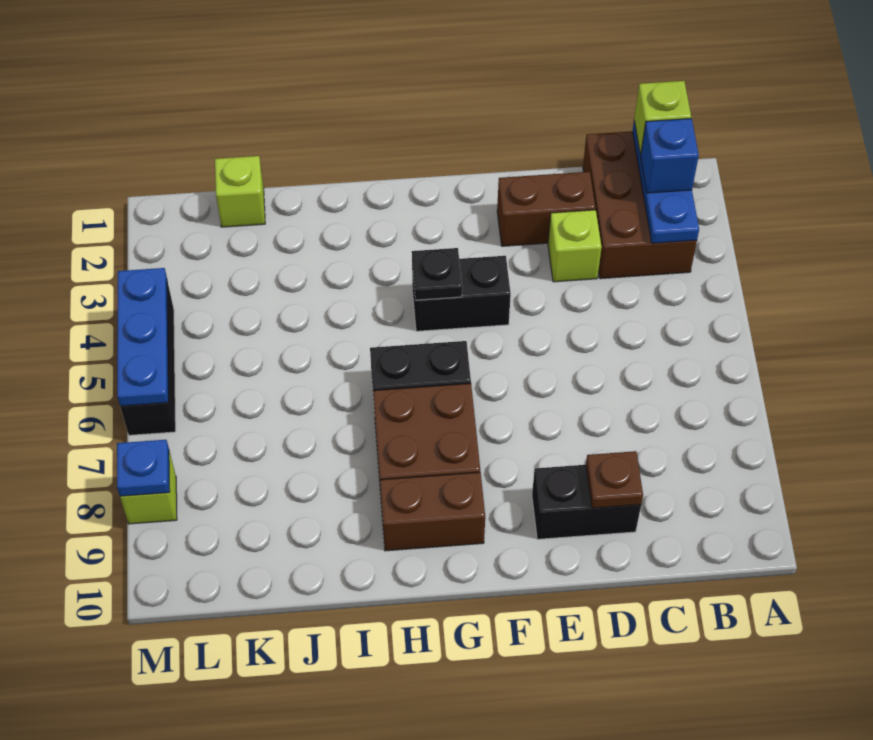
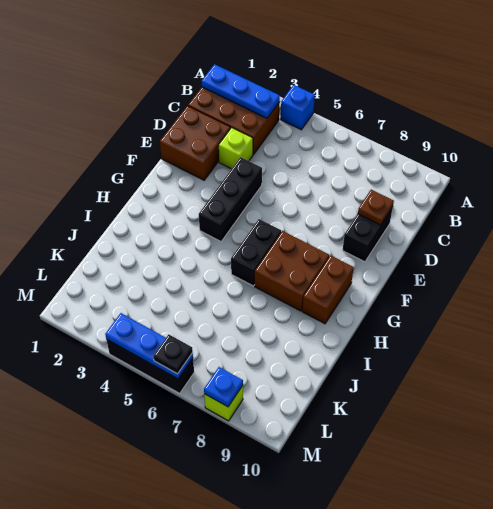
lime brick B1 level 3 -> none
blue brick B2 level 3 -> blue brick A4 level 1
brown brick D2:E2 level 1 -> brown brick D1:E2 level 1
black brick F4:G4 level 1 -> black brick E4:G4 level 1
black plate G4 level 2 -> black plate M6 level 3
lime brick K1 level 1 -> none

